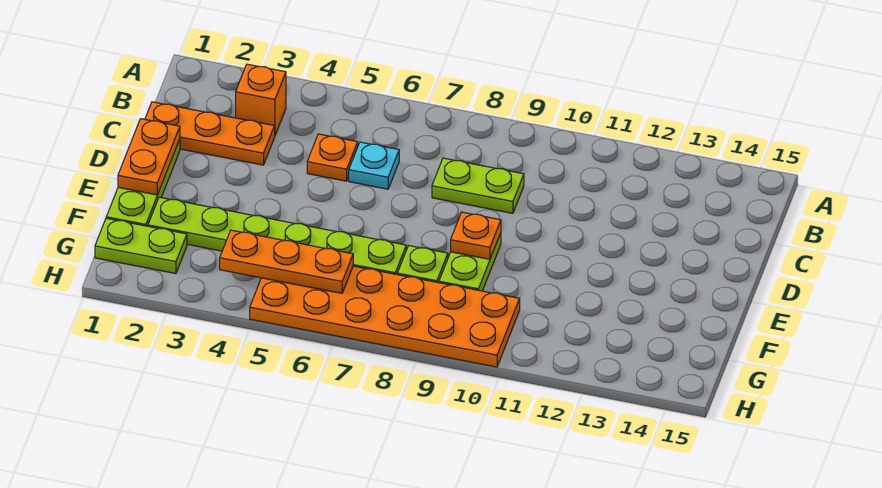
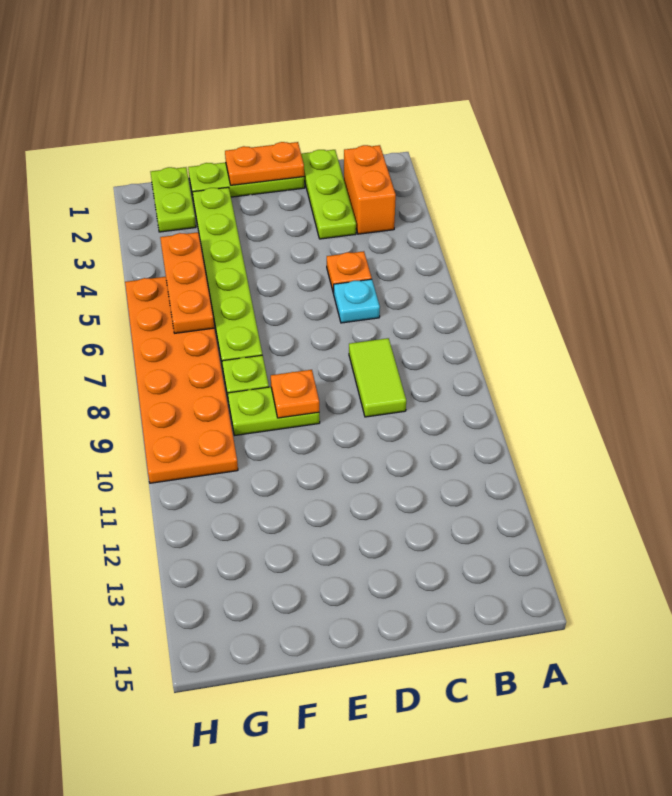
orange brick B3 level 1 -> orange brick B2:B3 level 1
orange plate C1:C3 level 1 -> lime plate C1:C3 level 1
lime plate C8:C9 level 1 -> lime tile C8:C9 level 1

